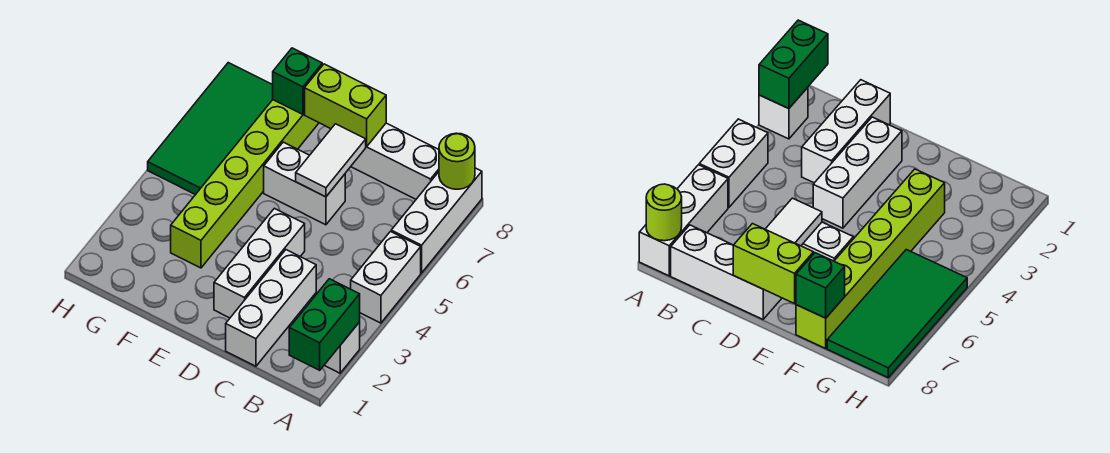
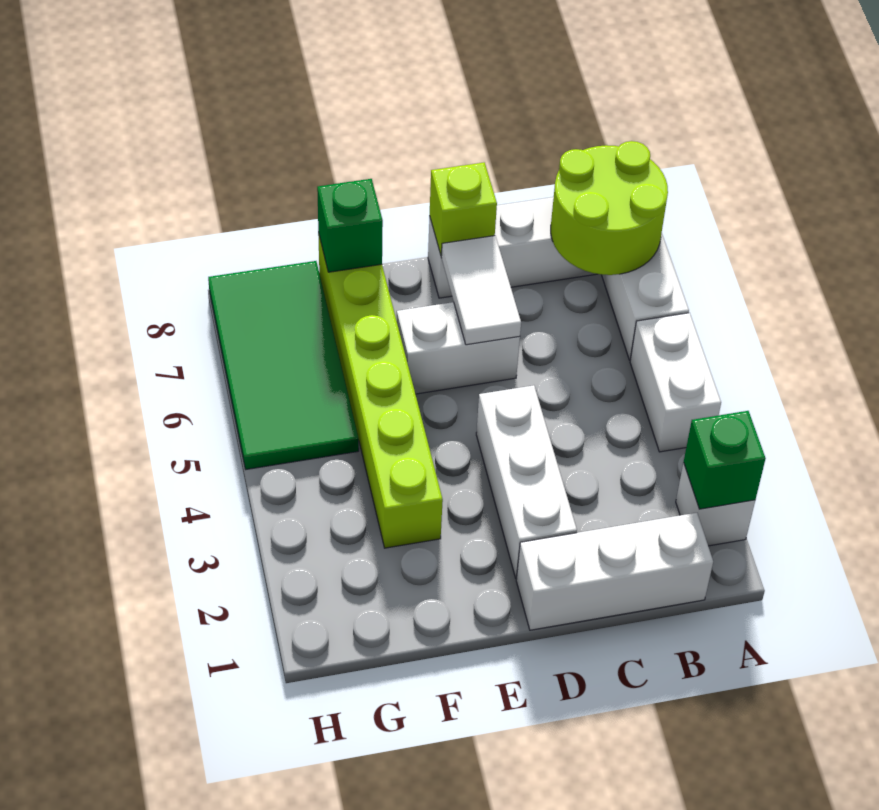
green brick A1:A2 level 2 -> green brick A2 level 2
lime round brick A8 level 2 -> lime round brick A7:B8 level 2
white brick C1:C3 level 1 -> white brick B1:D1 level 1
lime brick D8:E8 level 2 -> lime brick D8 level 2

